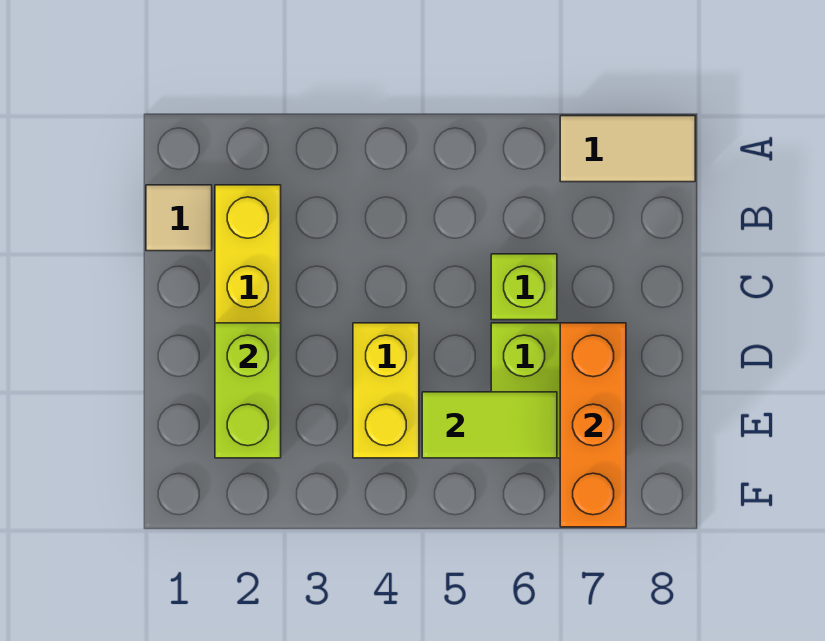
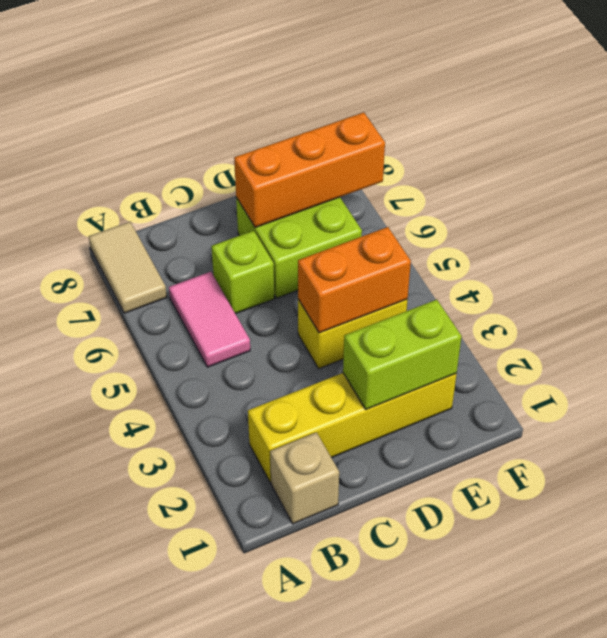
tan tile B1 level 1 -> tan brick B1 level 1
none -> pink tile B5:B6 level 1
none -> orange brick D4:E4 level 2
lime tile E5:E6 level 2 -> none

